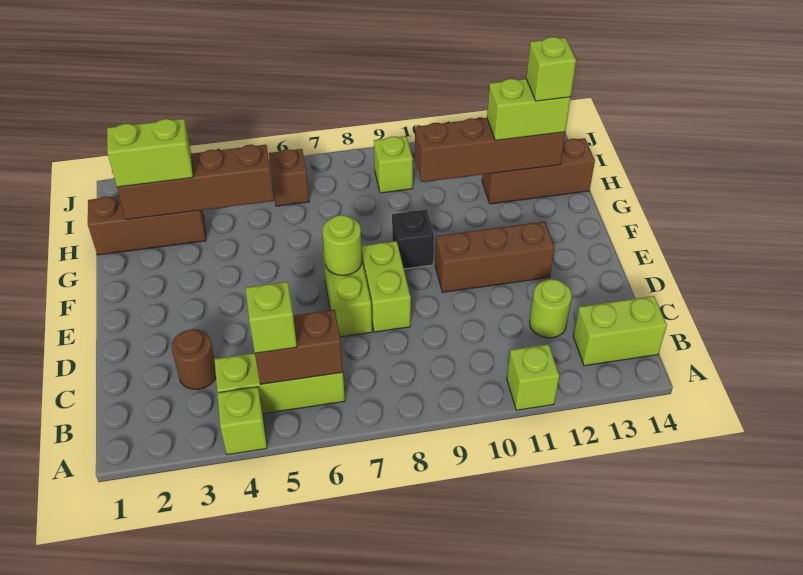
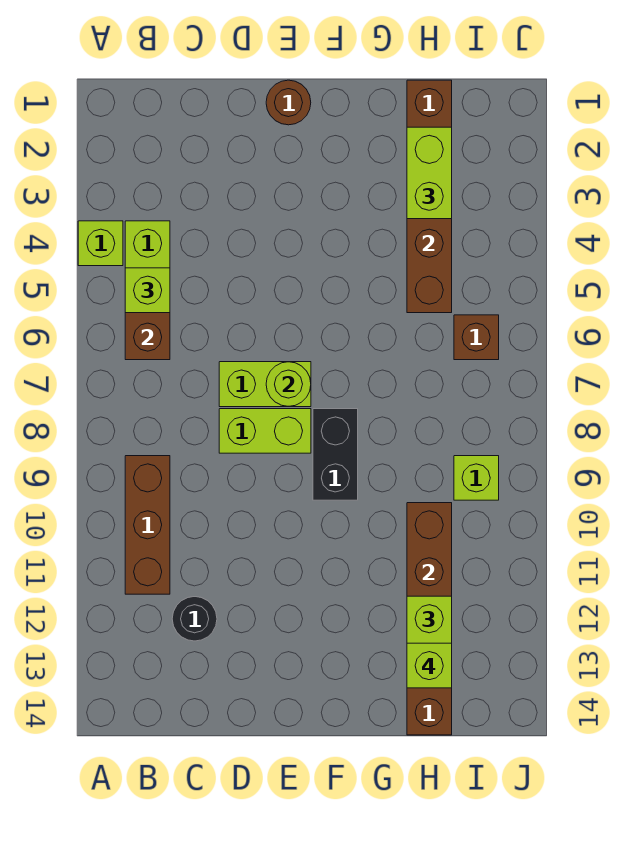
lime brick A11 level 1 -> none
lime brick B13:B14 level 1 -> none
brown round brick C3 level 1 -> brown round brick E1 level 1
lime round brick C12 level 1 -> black round brick C12 level 1
brown brick E10:E12 level 1 -> brown brick B9:B11 level 1
black brick F9 level 1 -> black brick F8:F9 level 1

